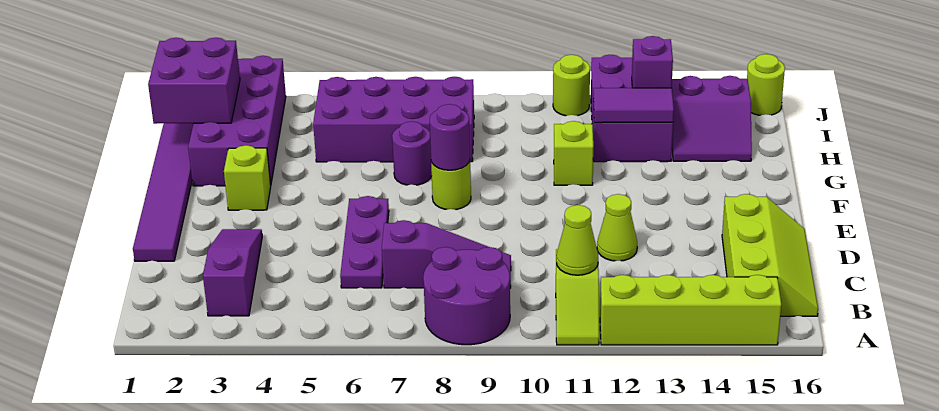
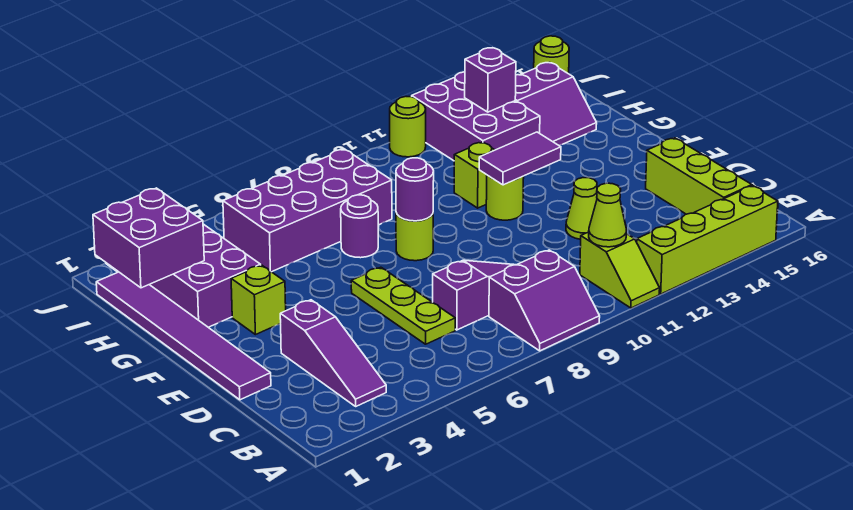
purple round brick A8:B9 level 1 -> purple slope A8:B9 level 1 top B
purple slope B3:D3 level 1 top B -> purple slope B3:D3 level 1 top D
purple plate C6:E6 level 1 -> lime plate C6:E6 level 1
none -> lime round brick F11 level 1
purple tile H12:H13 level 2 -> purple tile F11:F12 level 2

